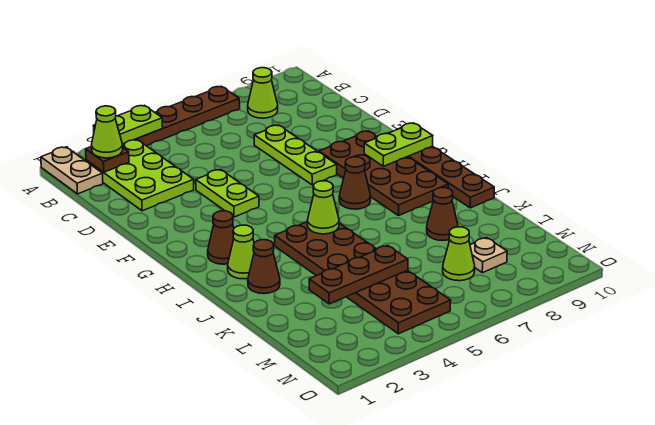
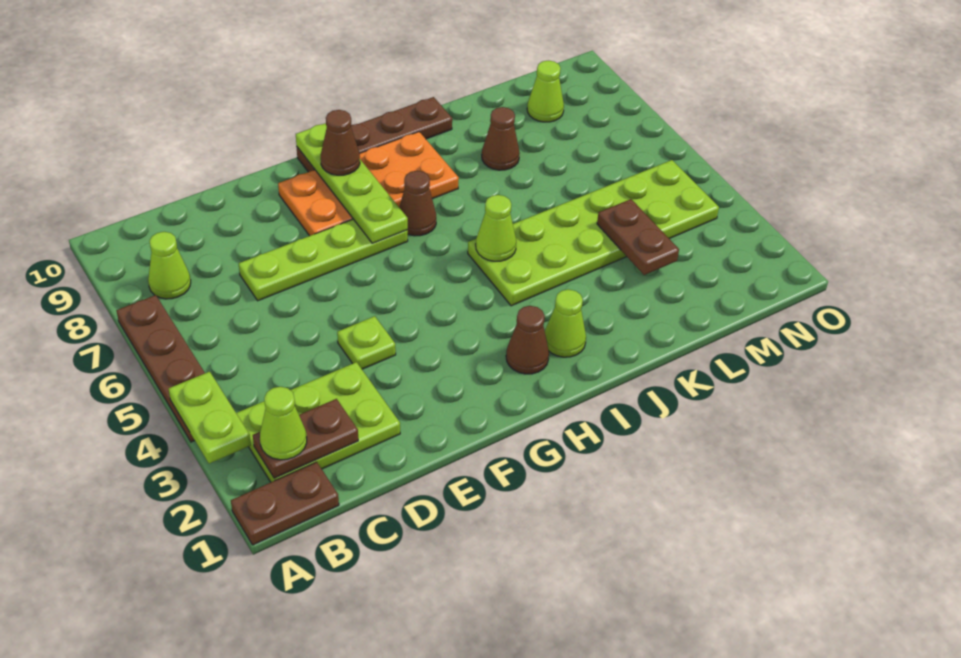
tan plate A1:B1 level 1 -> brown plate A1:B1 level 1
brown plate B2 level 2 -> brown plate B2:C2 level 2
lime plate D7:F7 level 1 -> lime plate D7:G7 level 1
lime plate E4:F4 level 1 -> lime plate E4 level 1
brown plate F8:I9 level 1 -> orange plate F8:I9 level 1
lime plate G9:G10 level 2 -> lime plate G7:G10 level 2
brown plate I4:N5 level 1 -> lime plate I4:N5 level 1
brown cone J2 level 1 -> brown cone G9 level 3
brown plate L3:L5 level 2 -> brown plate L3:L4 level 2
lime cone M7 level 1 -> lime cone M9 level 1
tan plate M8 level 1 -> none

